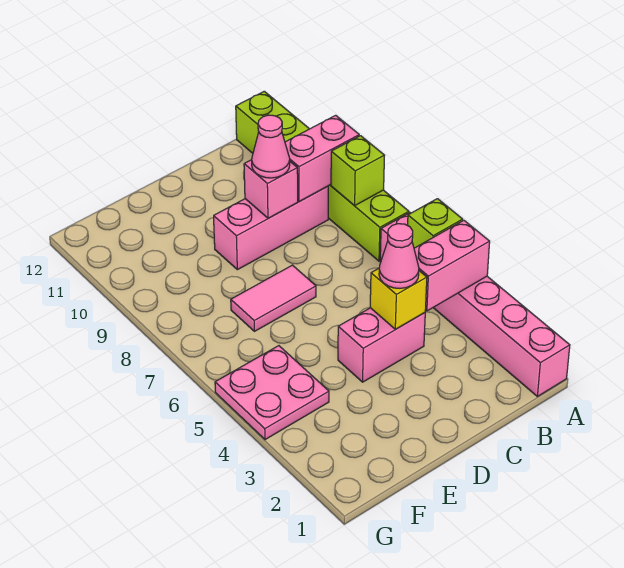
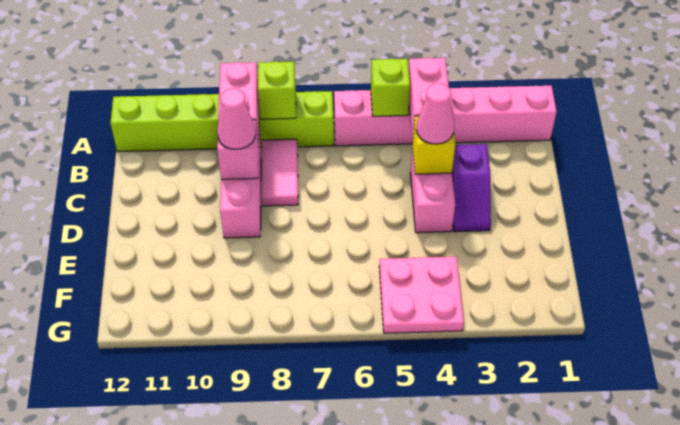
none -> purple slope C3:D3 level 1 top C
pink tile D7:E7 level 1 -> pink tile B8:C8 level 1

